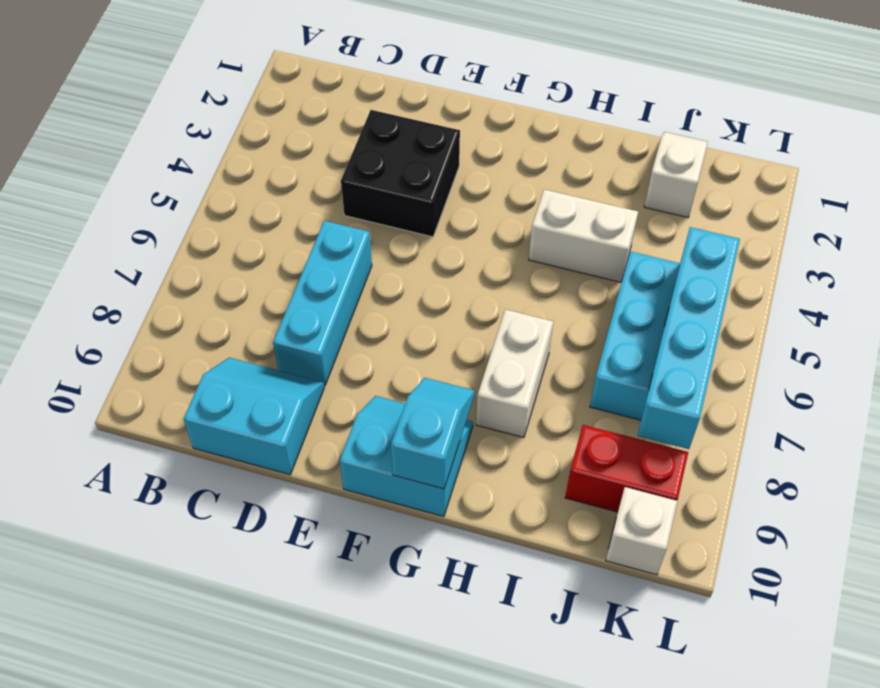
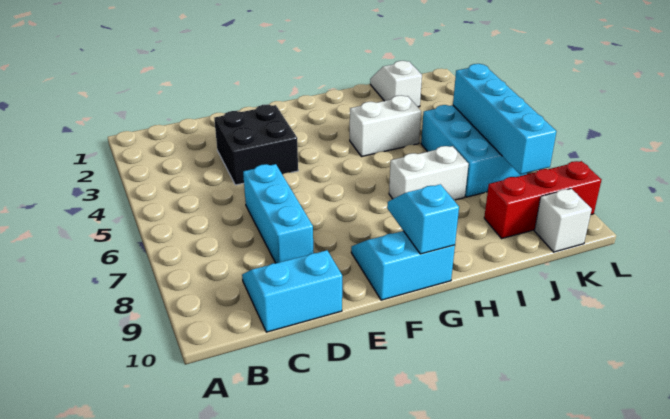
white brick H7:H8 level 1 -> white brick H7:I7 level 1
red brick J9:K9 level 1 -> red brick J9:L9 level 1

